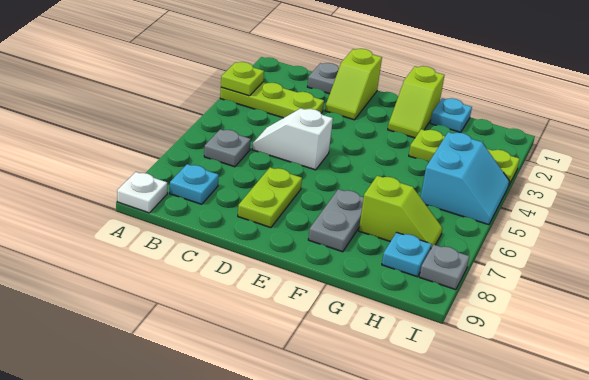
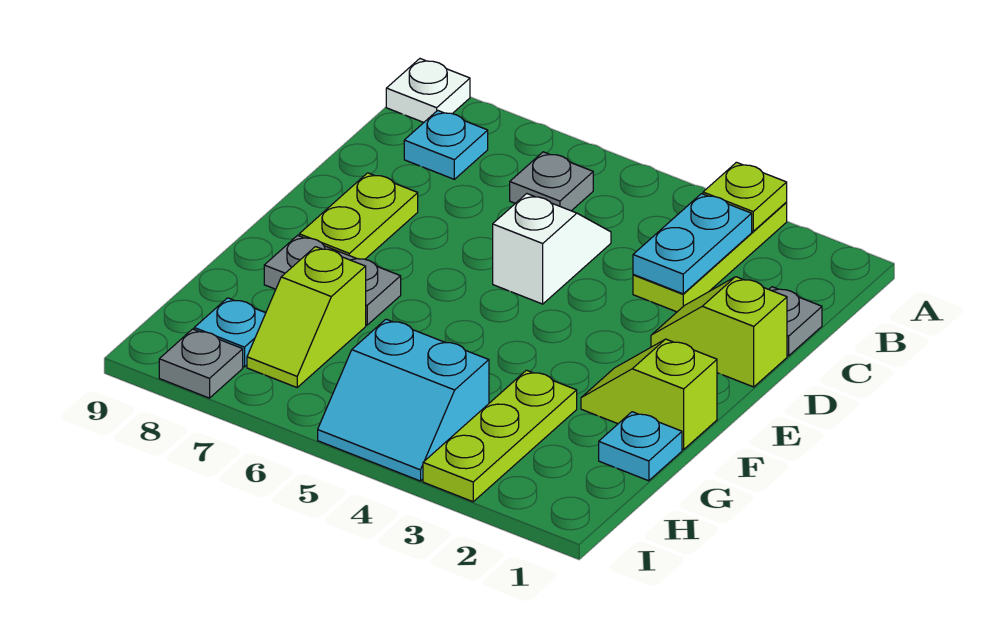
none -> cyan plate B3:C3 level 2
lime plate D7:D8 level 1 -> lime plate D8:E8 level 1

